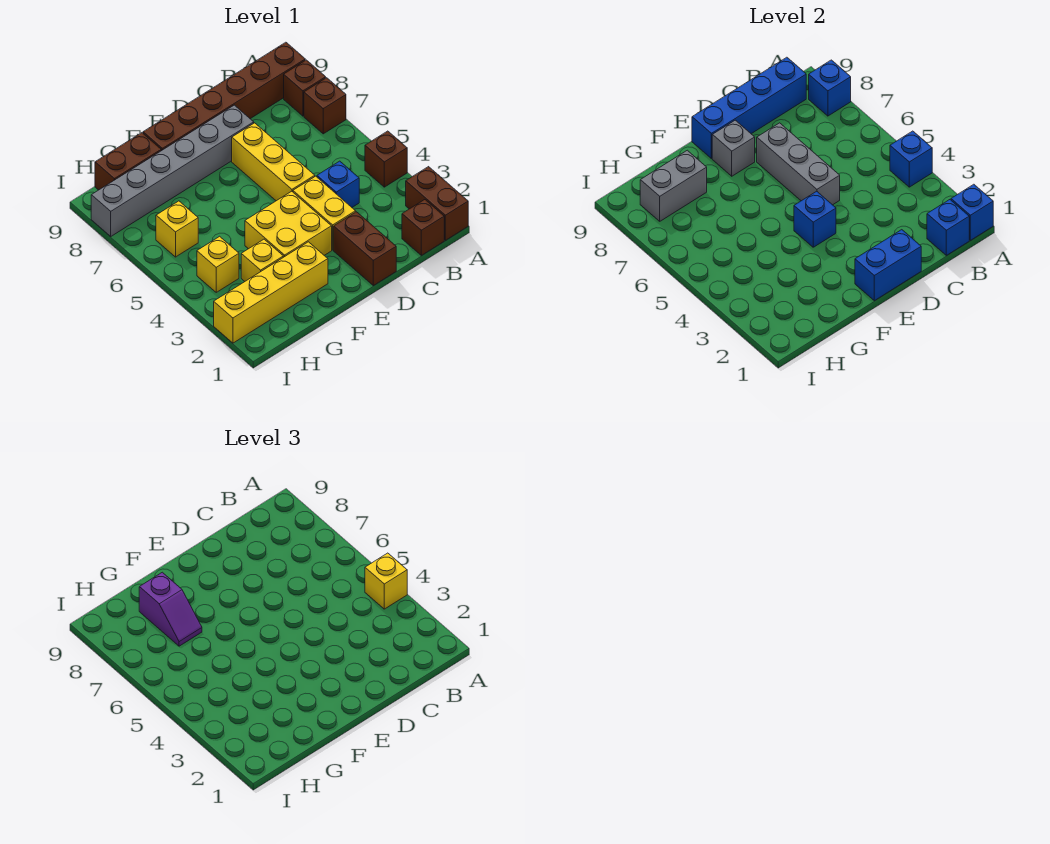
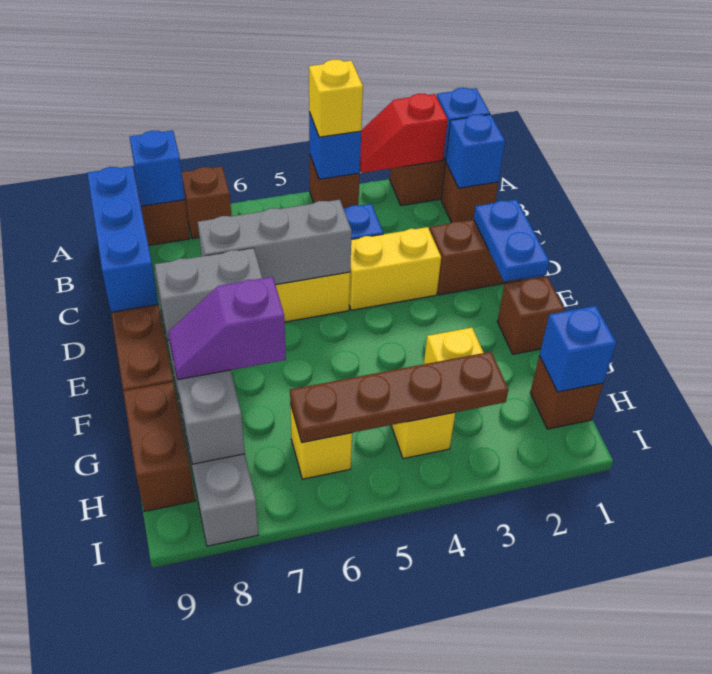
none -> red slope A2:A3 level 2 top 2
blue brick B9:E9 level 2 -> blue brick B9:D9 level 2
blue brick D1:E1 level 2 -> blue plate D1:E1 level 2
yellow brick E3:F4 level 1 -> none
blue brick E4 level 2 -> blue brick H1 level 2
grey brick E8 level 2 -> grey brick E7:E8 level 2
none -> brown brick F1 level 1
yellow brick F2:I2 level 1 -> none
purple slope G7:G8 level 3 top 8 -> purple slope G7:G8 level 3 top 7
none -> brown brick H1 level 1
none -> brown plate H3:H6 level 2

